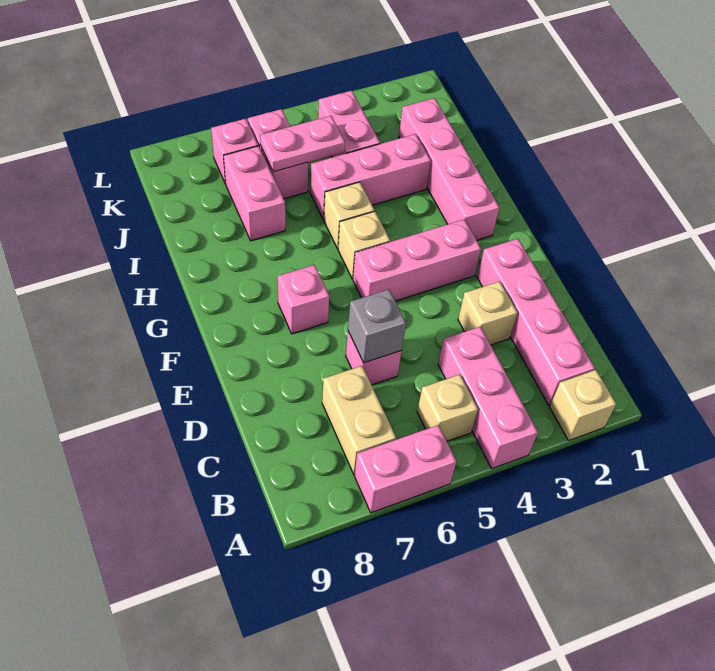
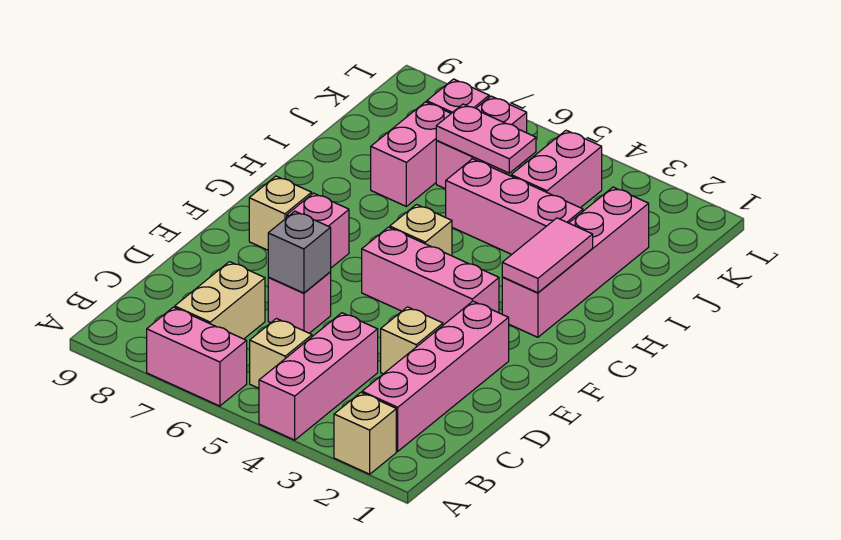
none -> pink tile G2:H2 level 2
tan brick H5 level 1 -> tan brick F8 level 1

